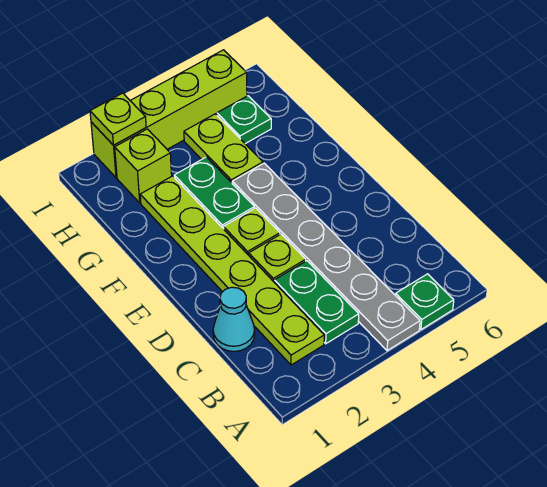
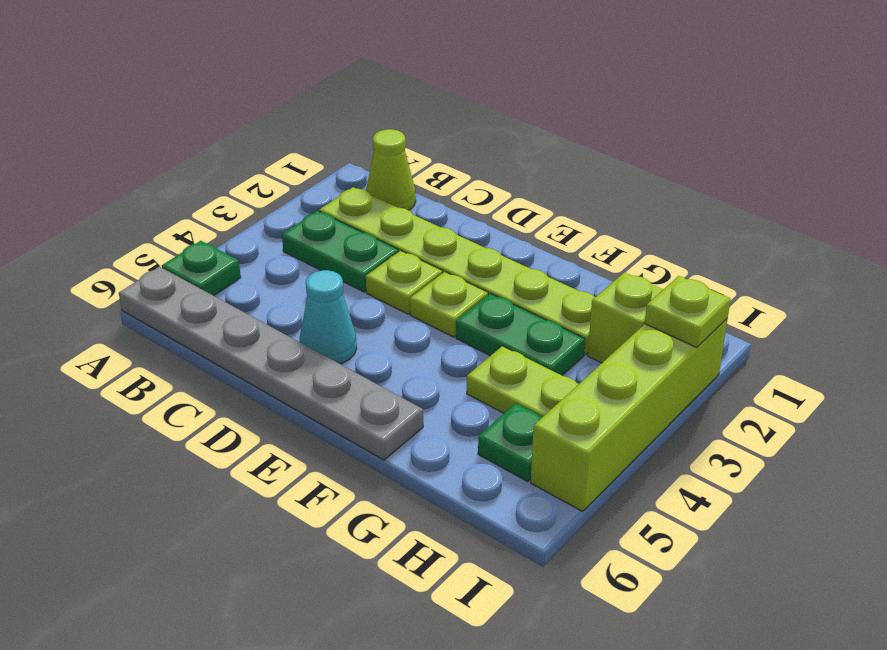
grey plate A4:F4 level 1 -> grey plate A6:F6 level 1
none -> lime cone B1 level 1
cyan cone C1 level 1 -> cyan cone D5 level 1

